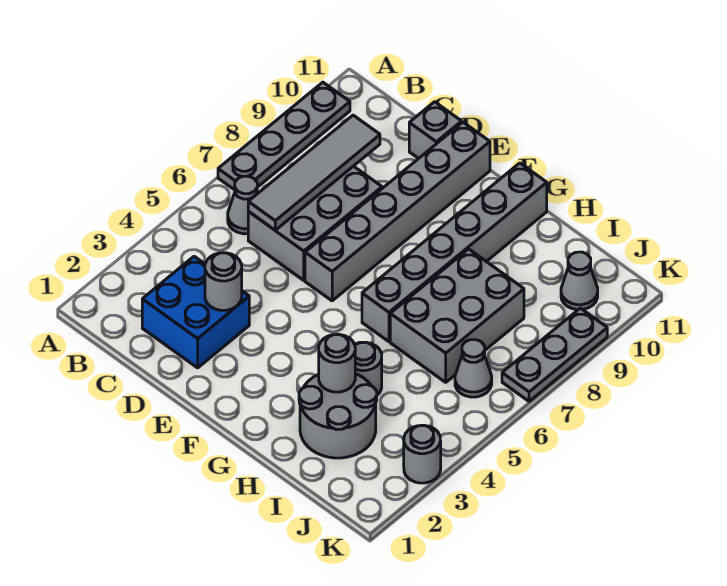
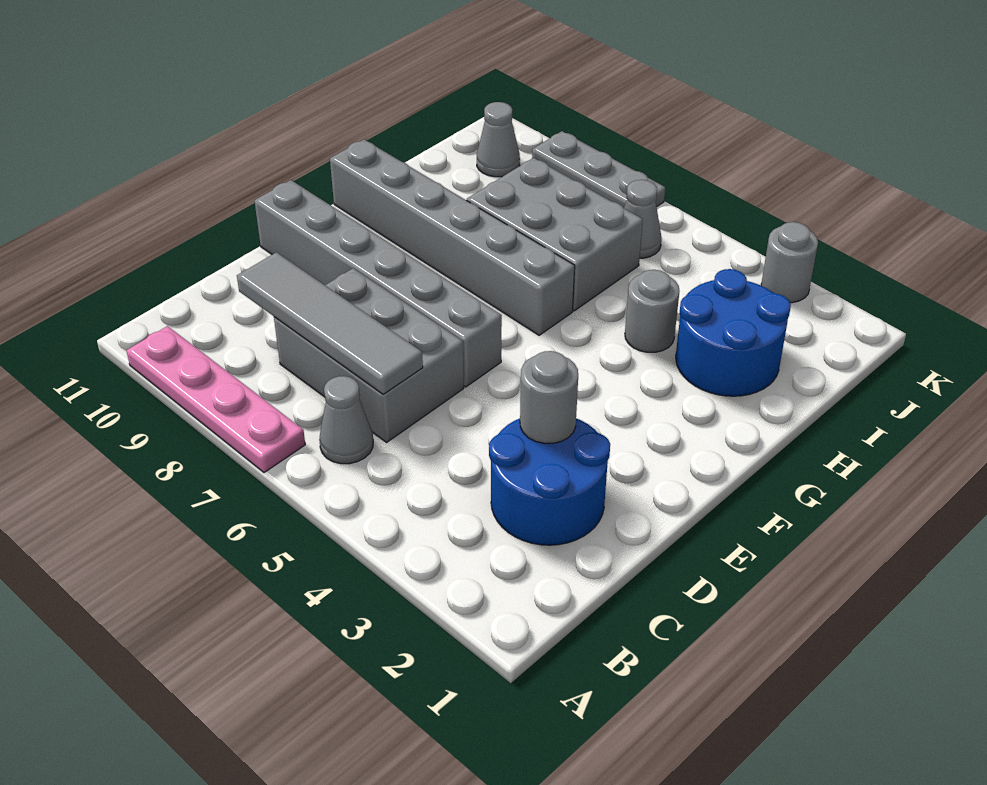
grey plate A7:A10 level 1 -> pink plate A7:A10 level 1
blue brick C2:D3 level 1 -> blue round brick C2:D3 level 1
grey brick D11 level 1 -> none
grey round brick H2:I3 level 1 -> blue round brick H2:I3 level 1
grey round brick H3 level 2 -> none

